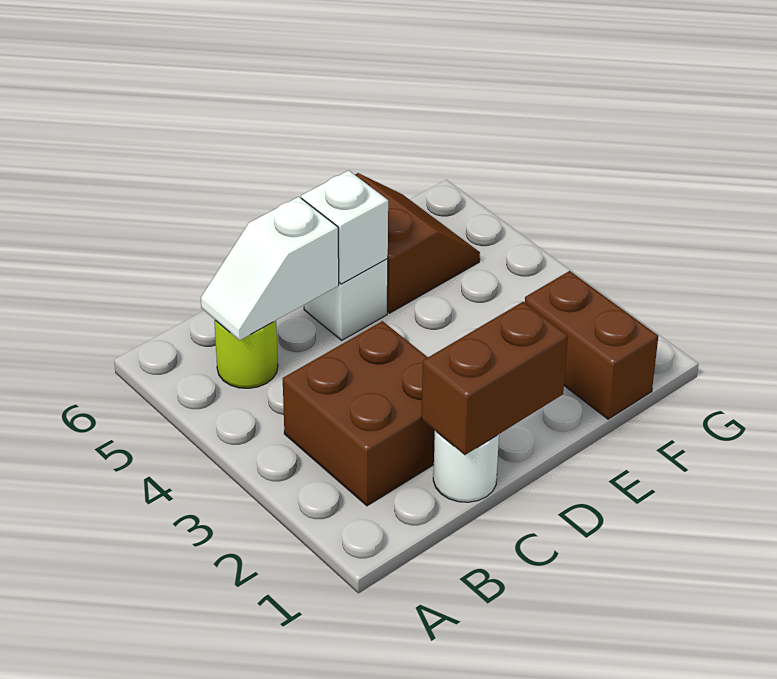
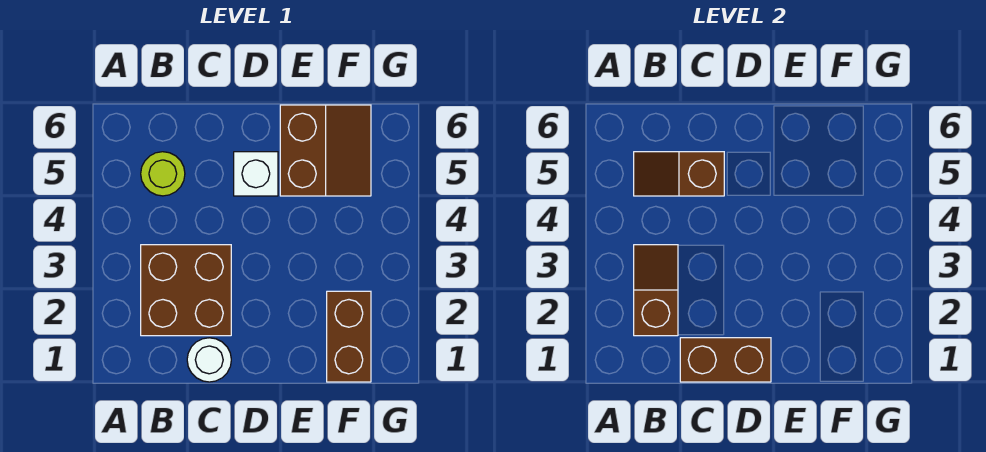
none -> brown slope B2:B3 level 2 top 2
white slope B5:C5 level 2 top C -> brown slope B5:C5 level 2 top C
white brick D5 level 2 -> none

